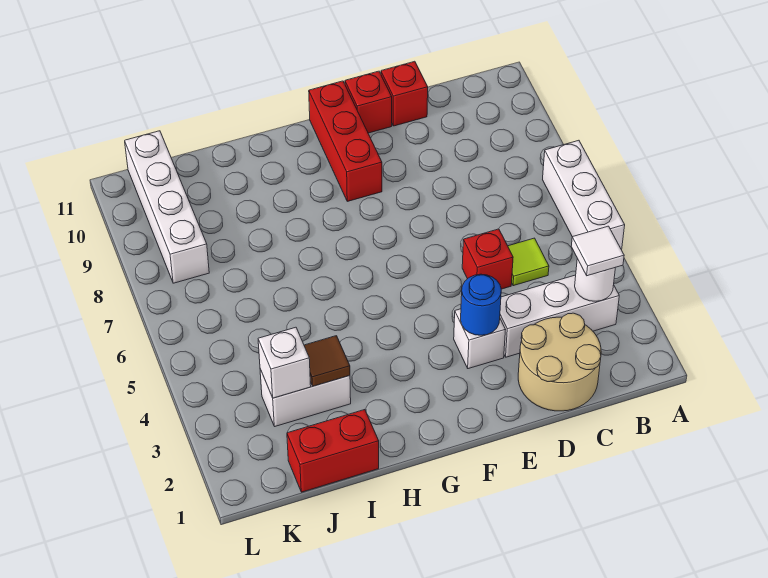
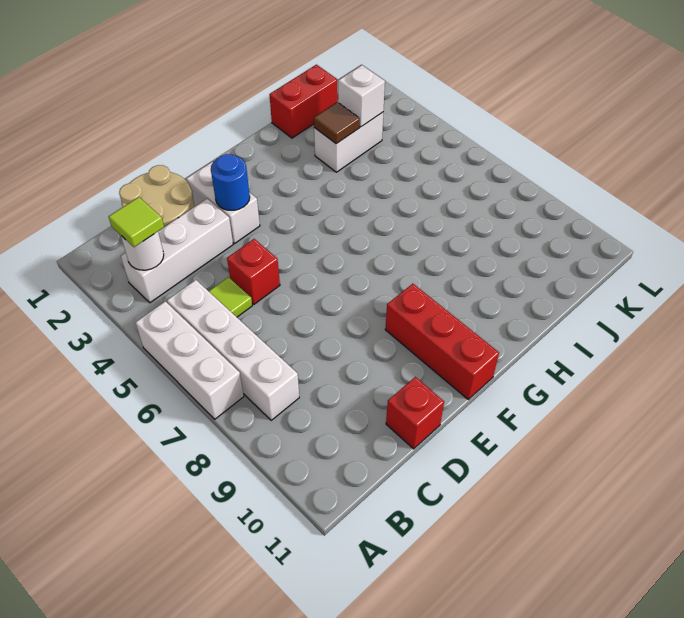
white tile B3 level 3 -> lime tile B3 level 3
white brick E3 level 1 -> white brick E2:E3 level 1
red brick E11 level 1 -> none
white brick K8:K11 level 1 -> white brick B5:B8 level 1

